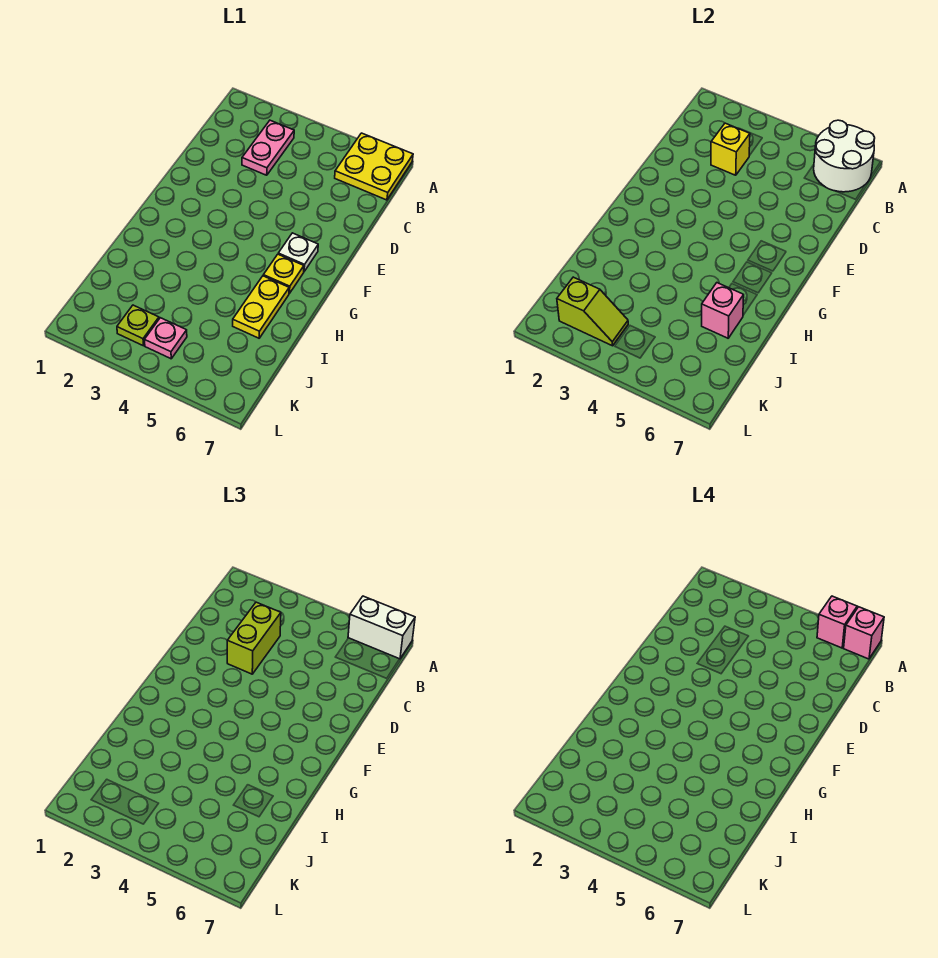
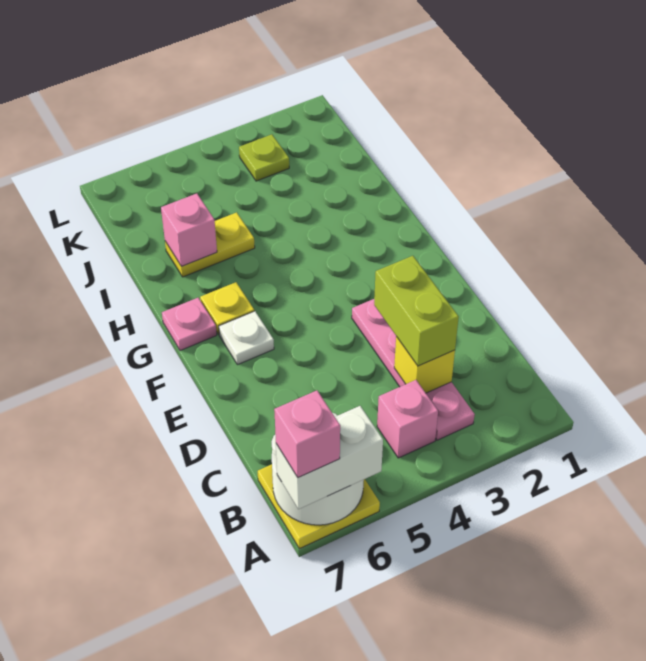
pink brick A6 level 4 -> pink brick B4 level 1
pink plate B3:C3 level 1 -> pink plate B3:E3 level 1
yellow plate H6:I6 level 1 -> yellow plate I5:I6 level 1
lime slope K2:K3 level 2 top 2 -> none
pink plate K4 level 1 -> pink plate G7 level 1

